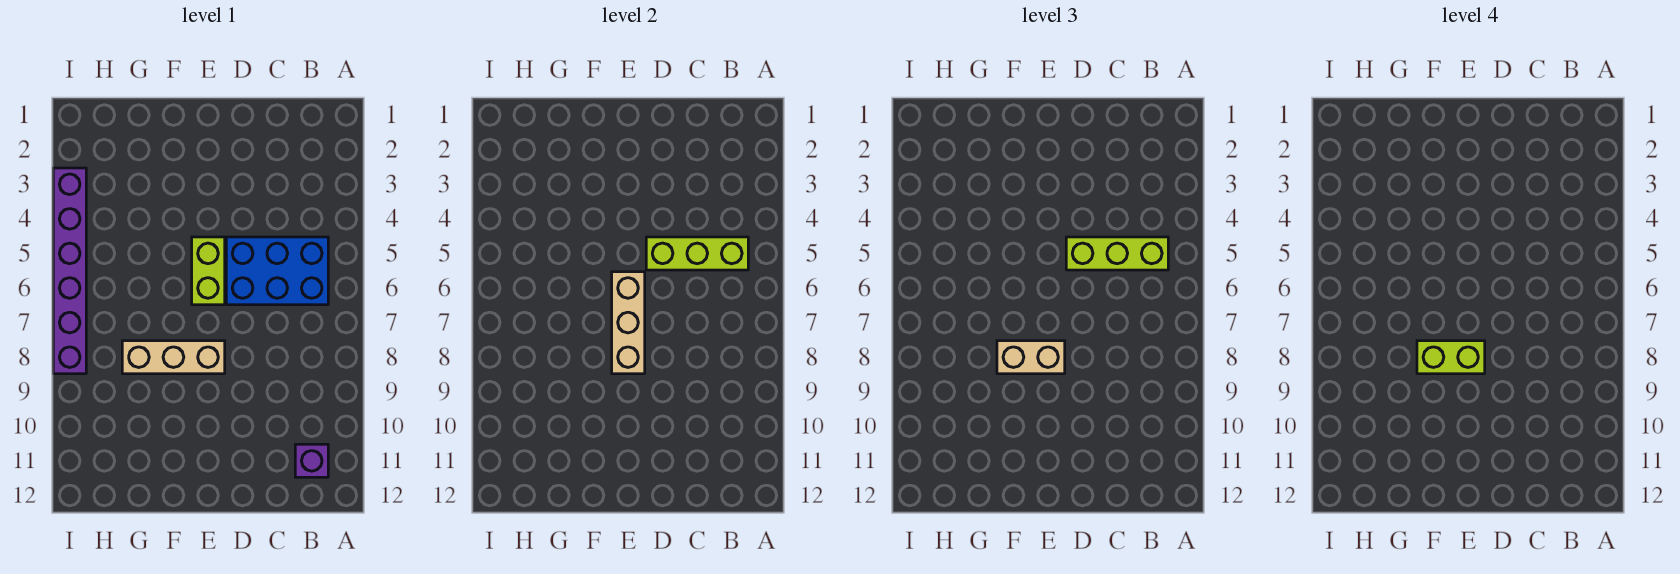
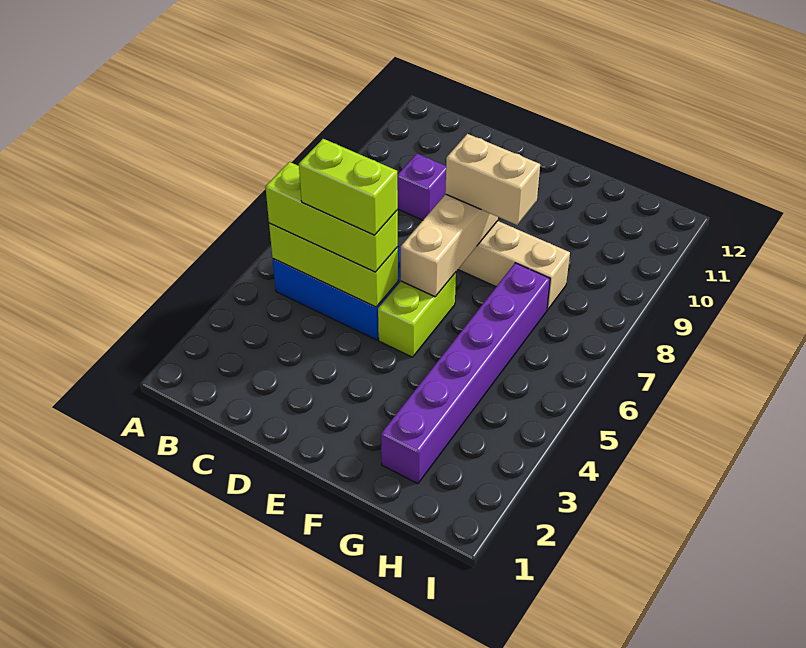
purple brick B11 level 1 -> purple brick C9 level 1
lime brick E8:F8 level 4 -> lime brick C5:D5 level 4
purple brick I3:I8 level 1 -> purple brick G2:G7 level 1

